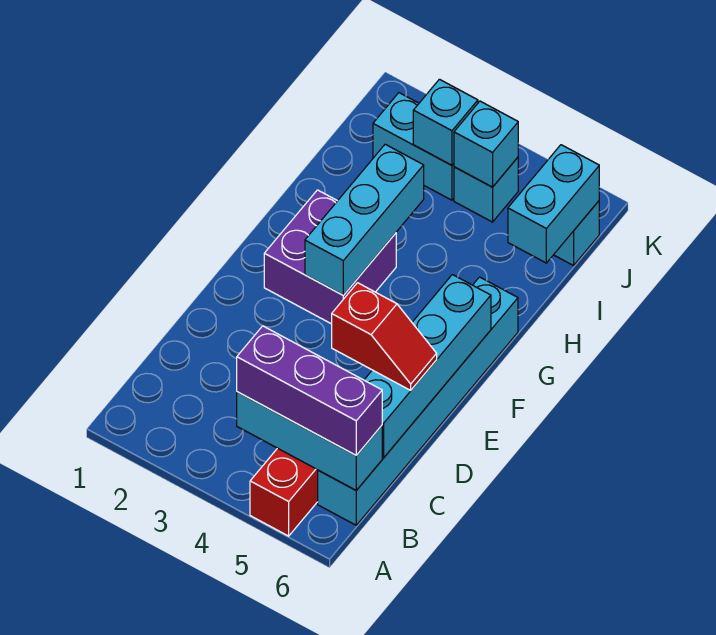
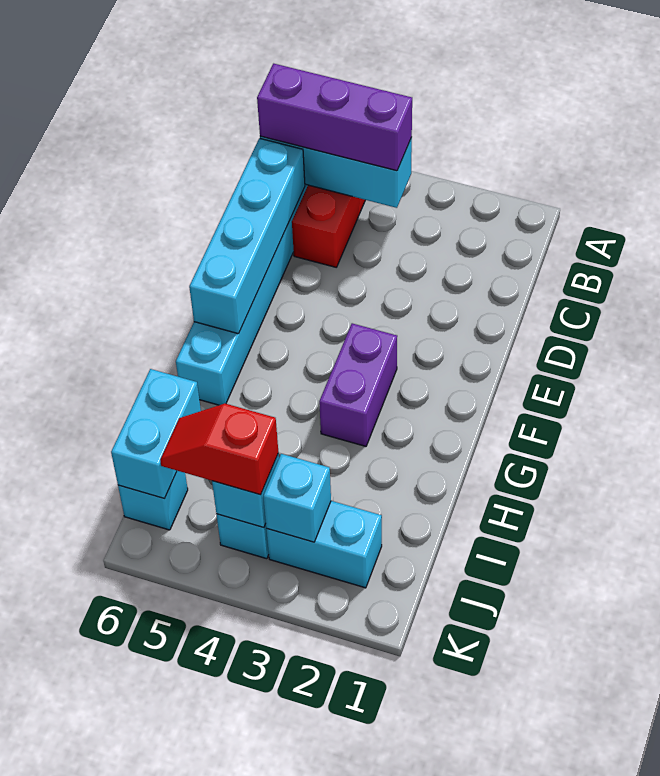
red slope D5:D6 level 3 top 5 -> red slope J4:J5 level 3 top 4
purple brick F2:G3 level 1 -> purple brick F3:G3 level 1
cyan brick F3:H3 level 2 -> none

